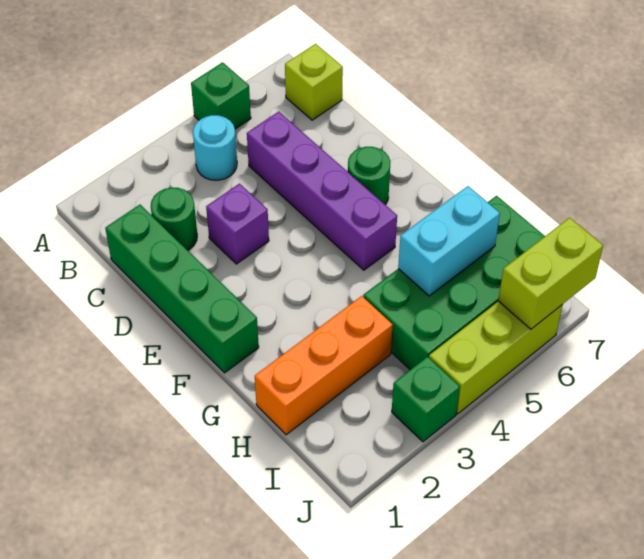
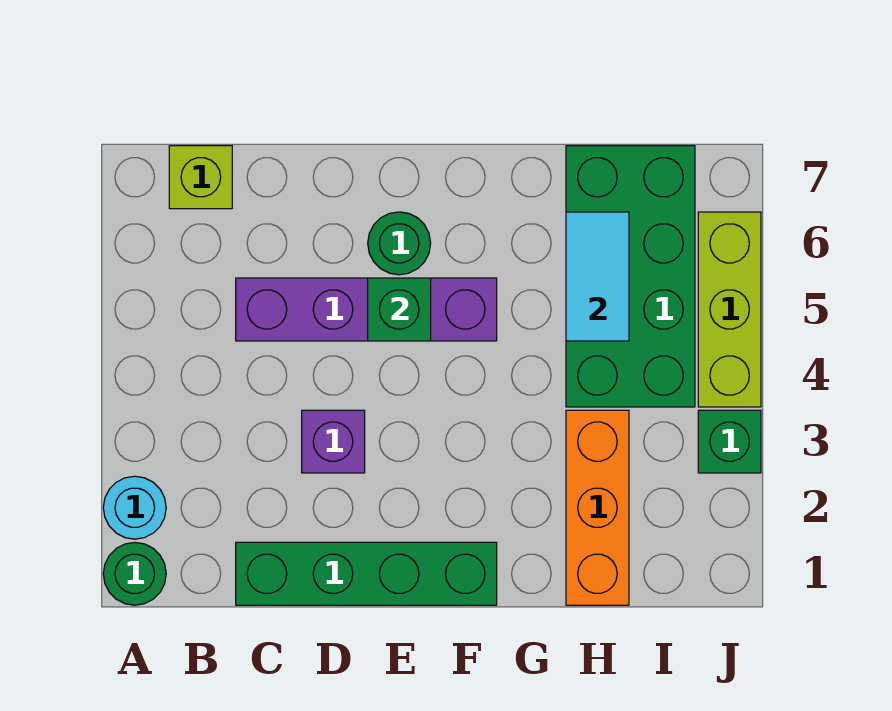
green brick A5 level 1 -> green brick E5 level 2
cyan round brick B4 level 1 -> cyan round brick A2 level 1
green round brick C2 level 1 -> green round brick A1 level 1
cyan brick H5:H6 level 2 -> cyan tile H5:H6 level 2
lime brick J6:J7 level 2 -> none

